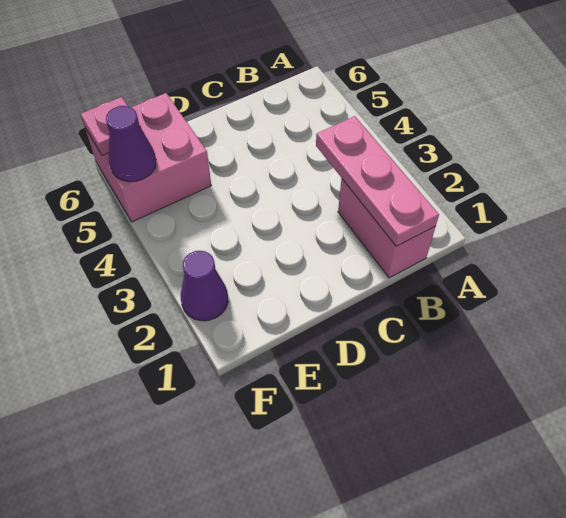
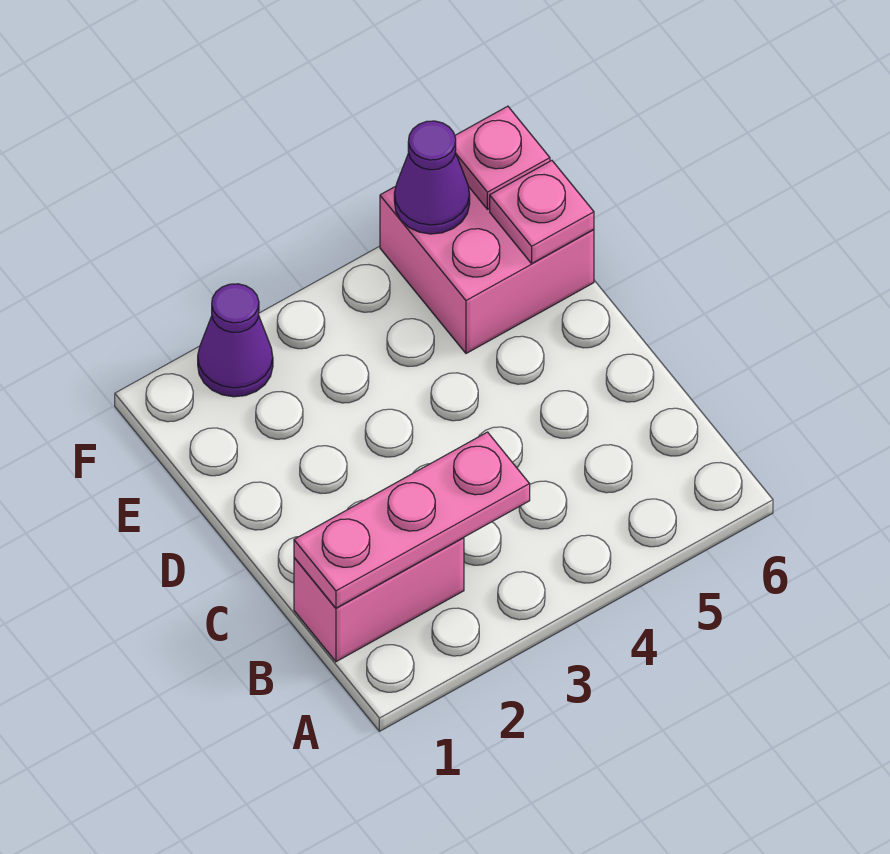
none -> pink plate E6 level 2

